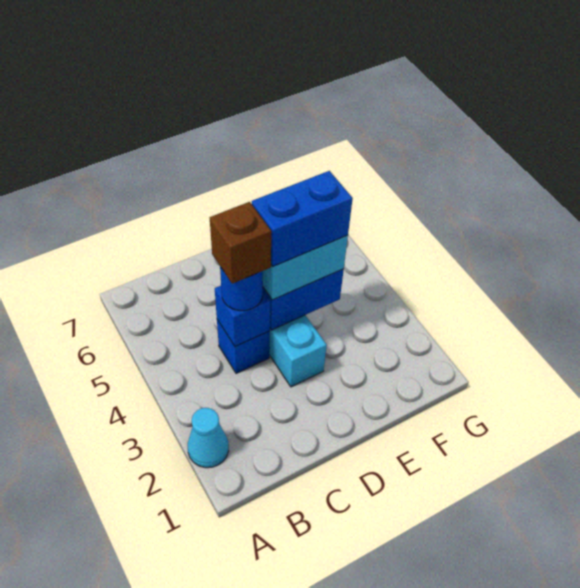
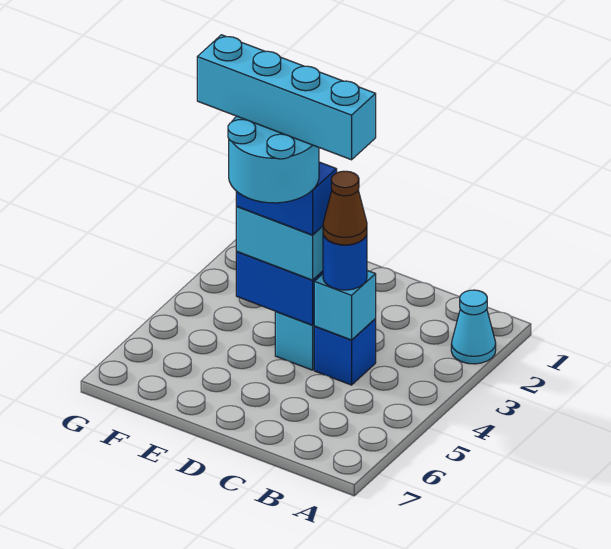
blue brick C4 level 2 -> cyan brick C4 level 2
brown brick C4 level 4 -> brown cone C4 level 4
none -> cyan brick C4:F4 level 6
none -> cyan round brick D4:E5 level 5

